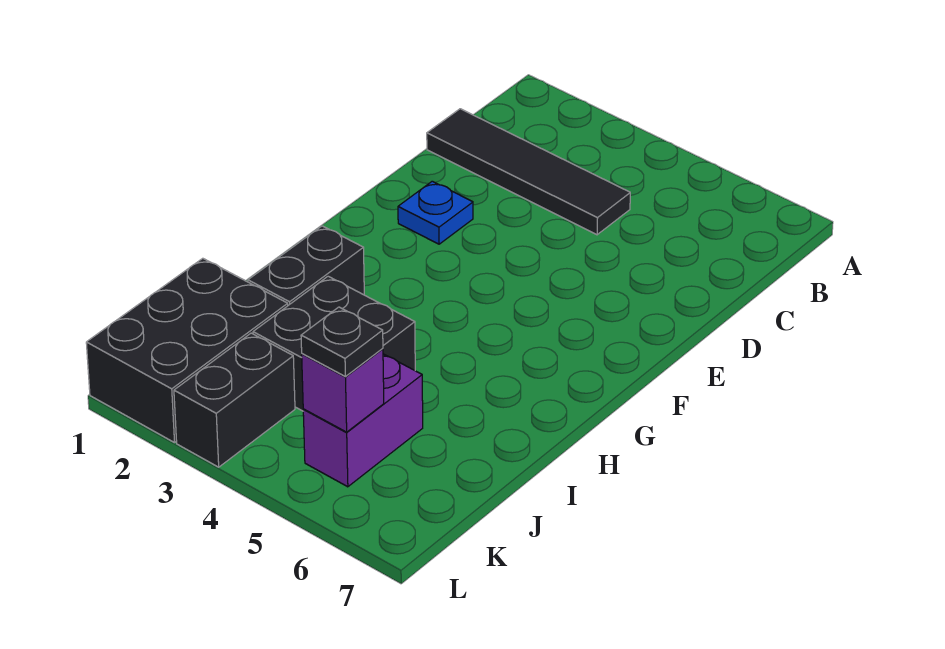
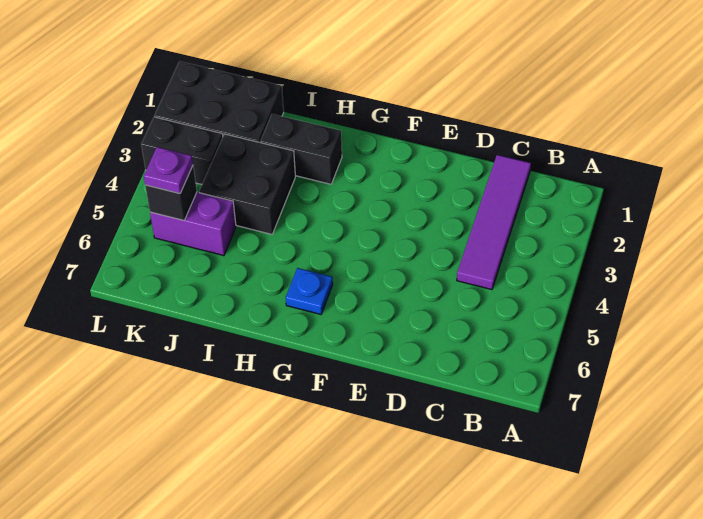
black tile C1:C4 level 1 -> purple tile C1:C4 level 1
blue plate E2 level 1 -> blue plate G6 level 1
purple brick K5 level 2 -> black brick K5 level 2
black plate K5 level 3 -> purple plate K5 level 3

